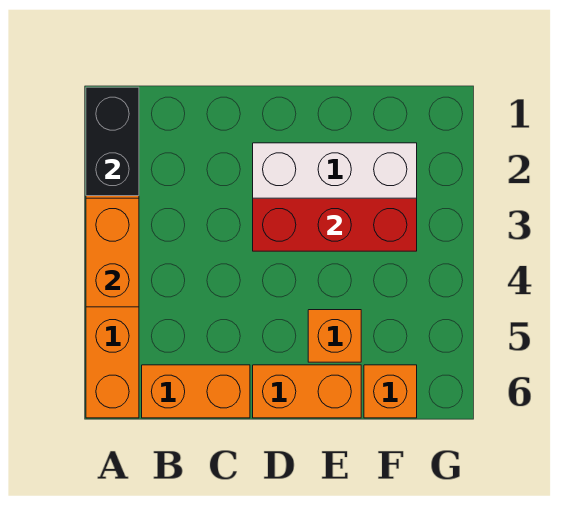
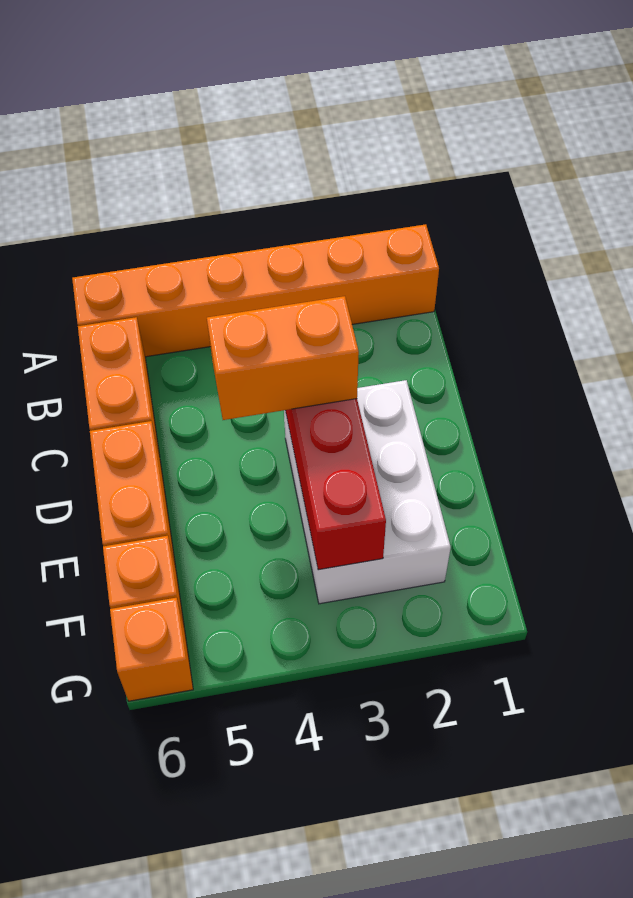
black brick A1:A2 level 2 -> none
orange brick A3:A4 level 2 -> orange brick D3:D4 level 3
orange brick E5 level 1 -> orange brick G6 level 1

